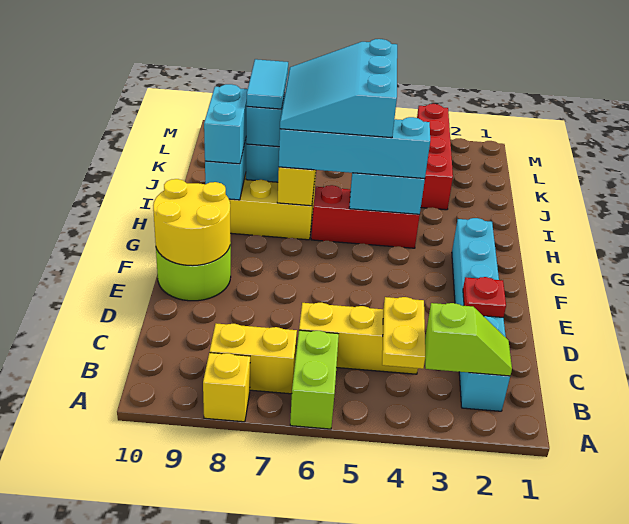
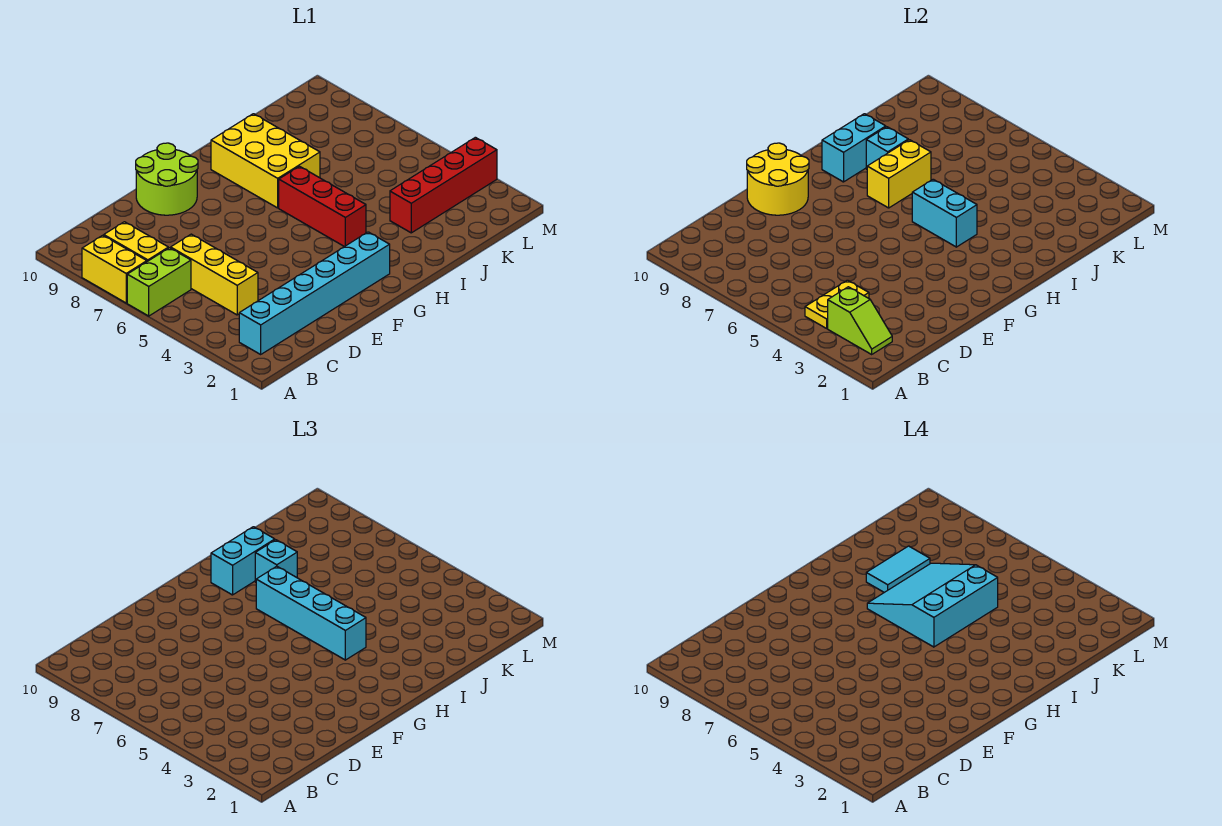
yellow brick A8 level 1 -> yellow brick A7:A8 level 1
red plate D2 level 2 -> none

